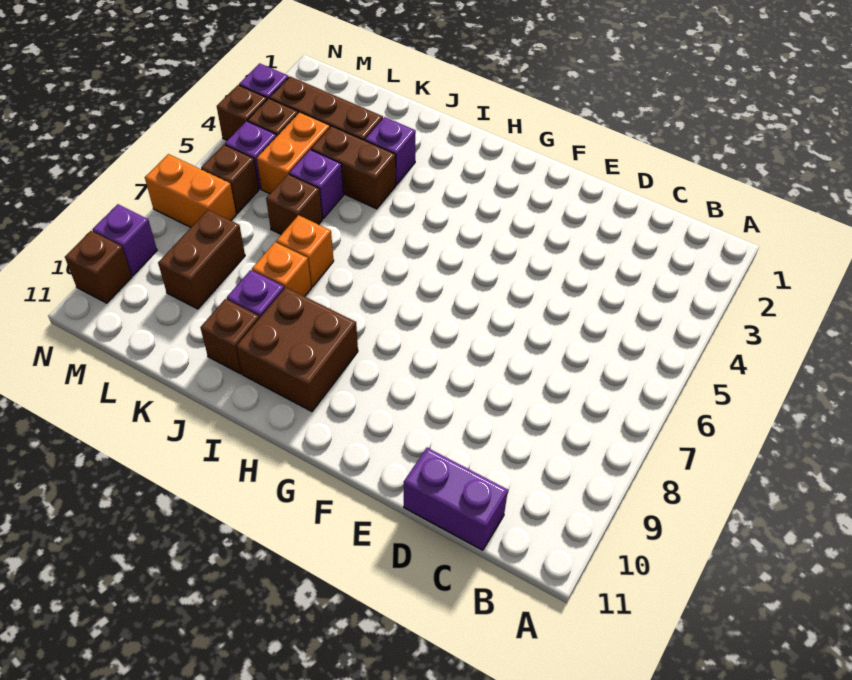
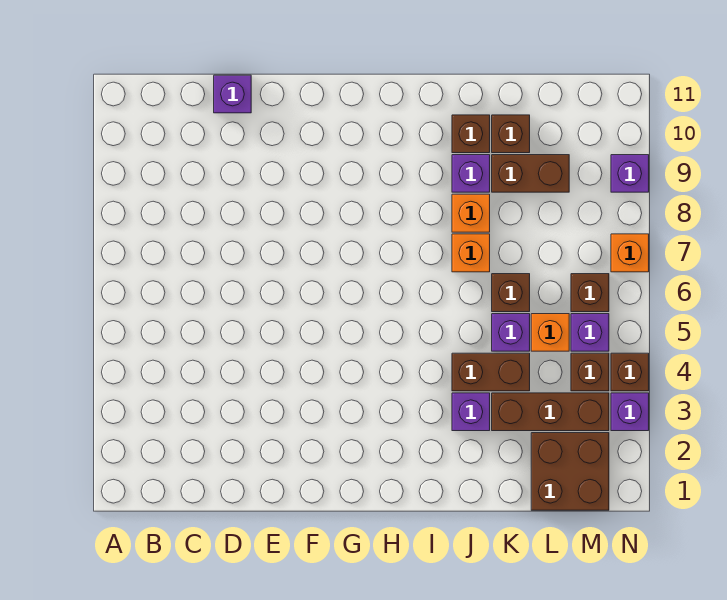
purple brick C11:D11 level 1 -> purple brick D11 level 1
brown brick H9:I10 level 1 -> brown brick L1:M2 level 1
orange brick L4:L5 level 1 -> orange brick L5 level 1
brown brick L8:L9 level 1 -> brown brick K9:L9 level 1
orange brick M7:N7 level 1 -> orange brick N7 level 1
brown brick N10 level 1 -> brown brick K10 level 1

